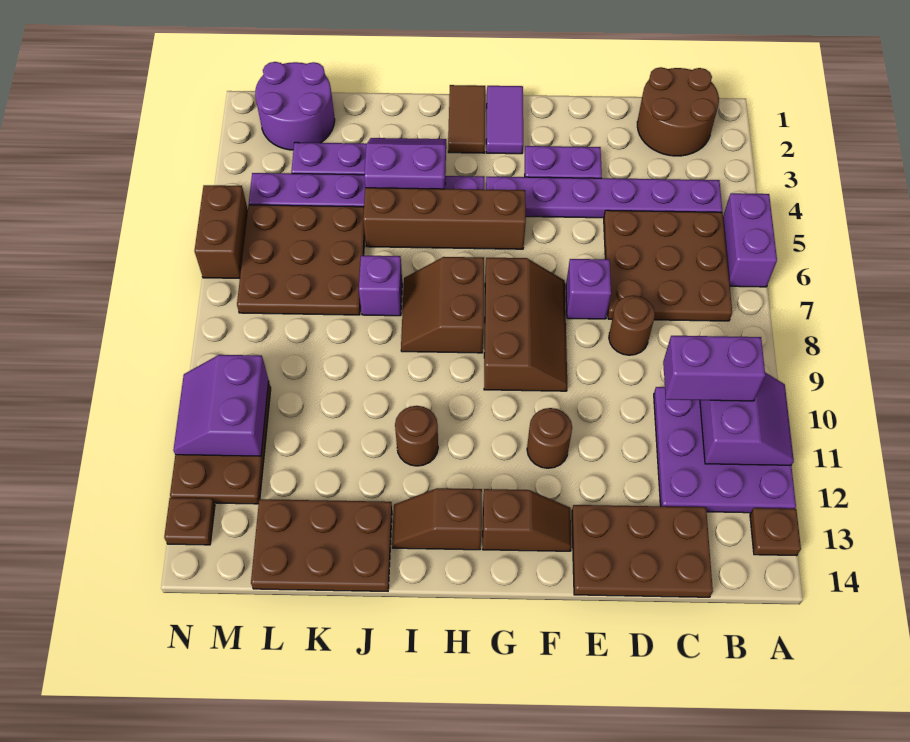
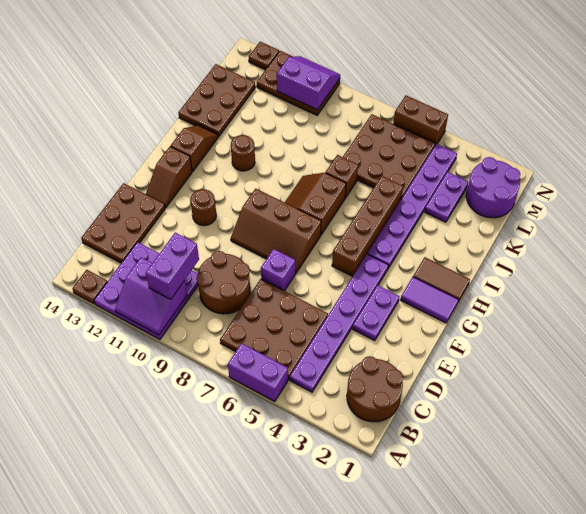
brown round brick D8 level 1 -> brown round brick C8:D9 level 1
brown slope H7:I8 level 1 top H -> brown slope H7:I8 level 1 top 7
purple slope I3:J4 level 2 top 4 -> none
purple brick J7 level 1 -> brown brick J7 level 1

